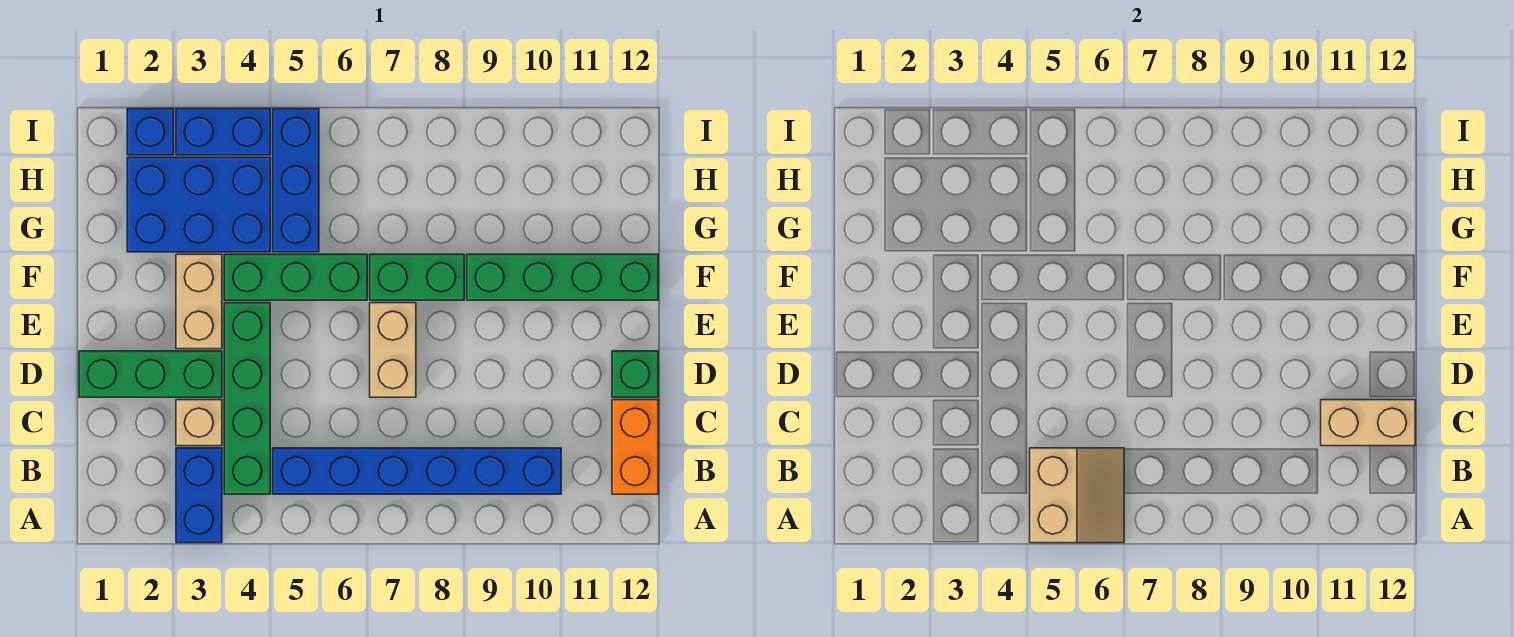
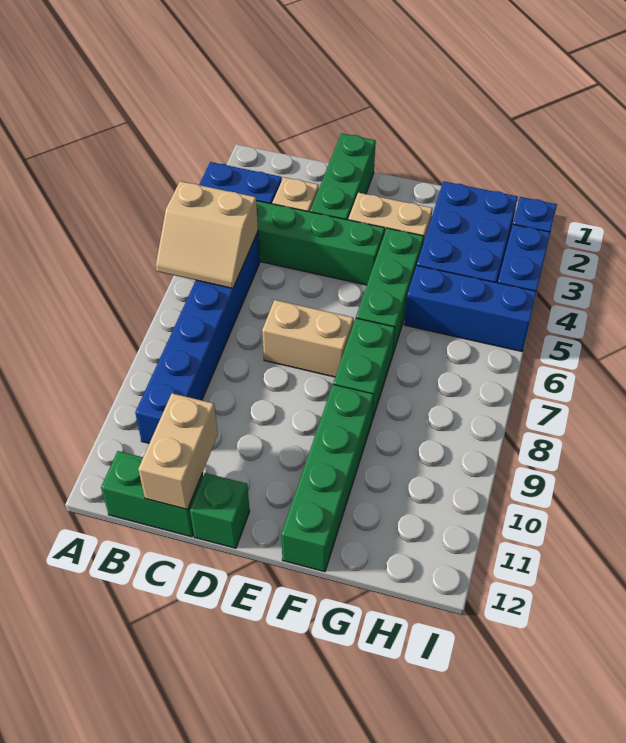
orange brick B12:C12 level 1 -> green brick B12:C12 level 1

